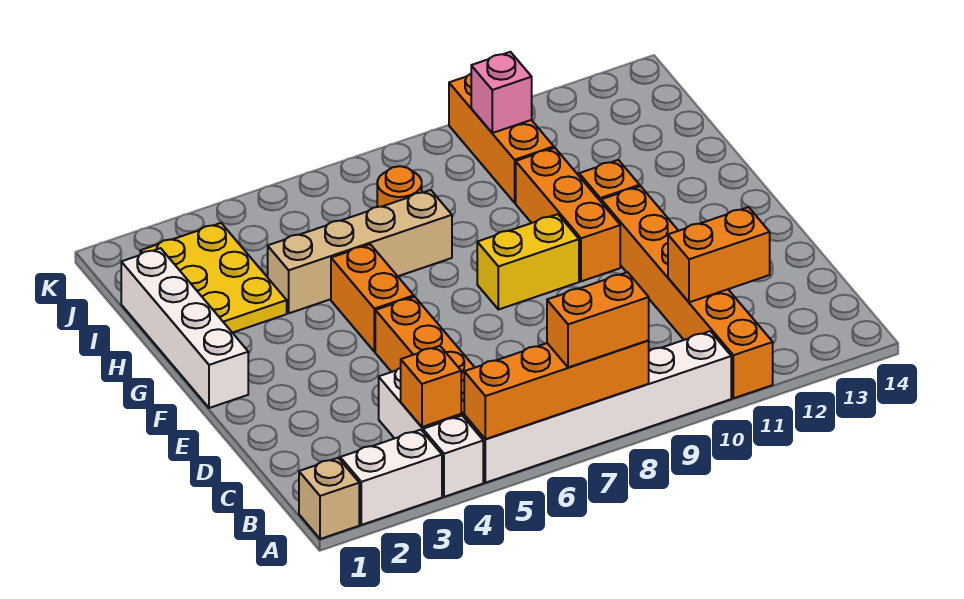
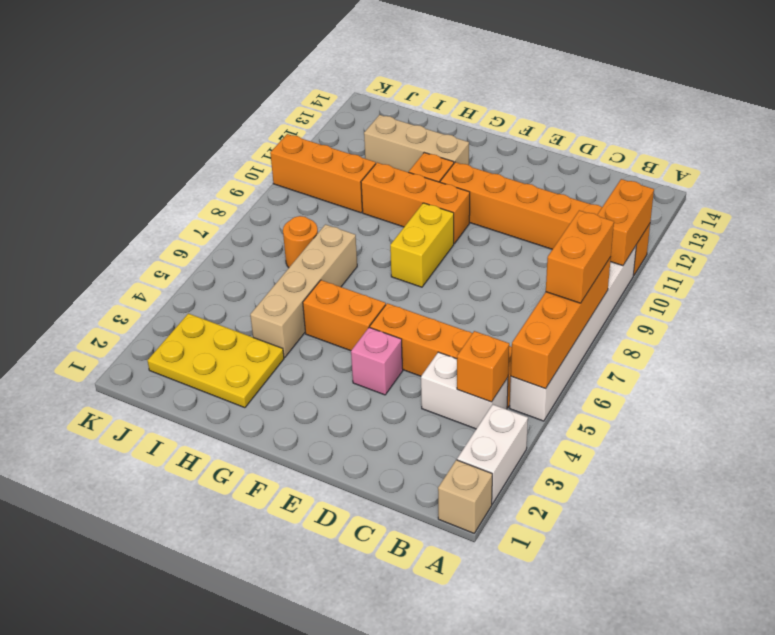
white brick A4 level 1 -> none
orange brick C11:C12 level 2 -> orange brick A10:A11 level 2
white brick F1:I1 level 1 -> none
none -> tan brick G12:I12 level 1
pink brick J10 level 2 -> pink brick E4 level 1

